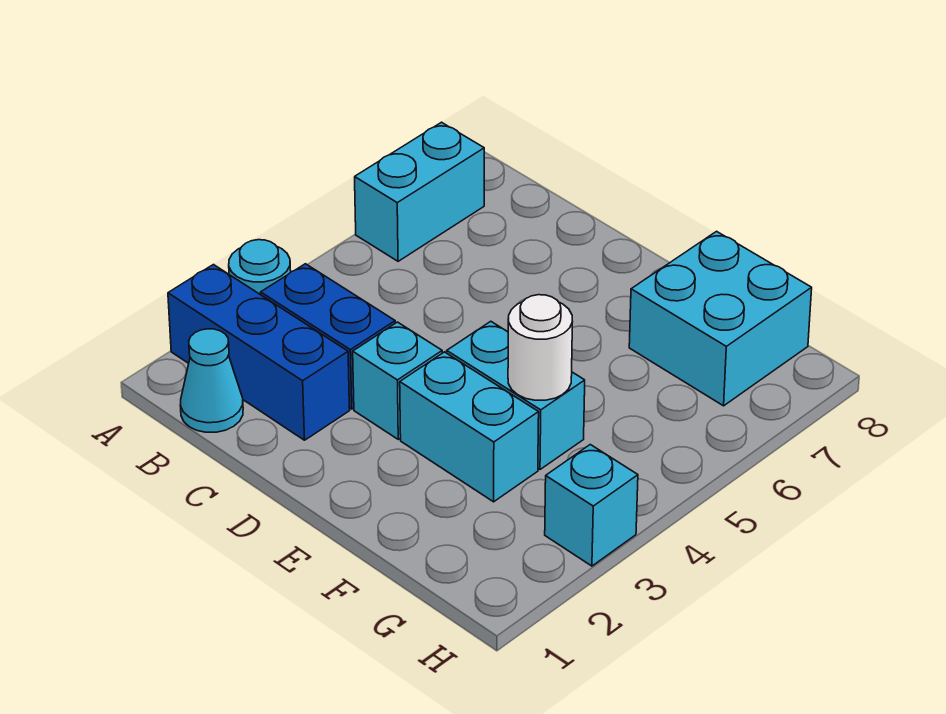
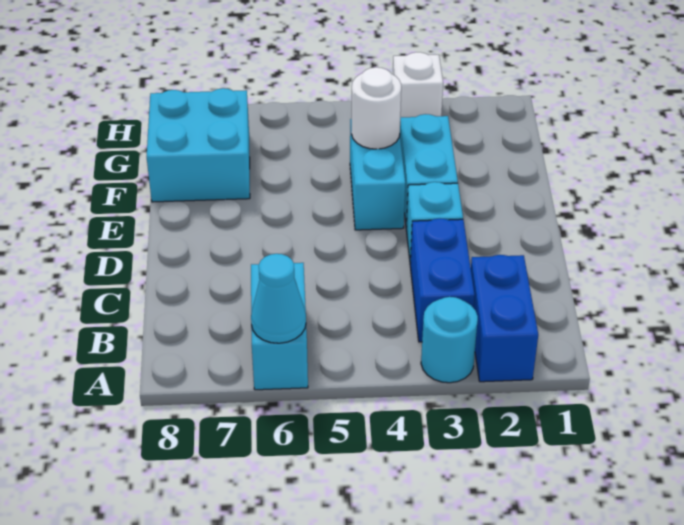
blue brick A2:C2 level 1 -> blue brick A2:B2 level 1
cyan brick A6:A7 level 1 -> cyan brick A6:B6 level 1
cyan cone B1 level 1 -> cyan cone A6 level 2
cyan brick H3 level 1 -> white brick H3 level 1

